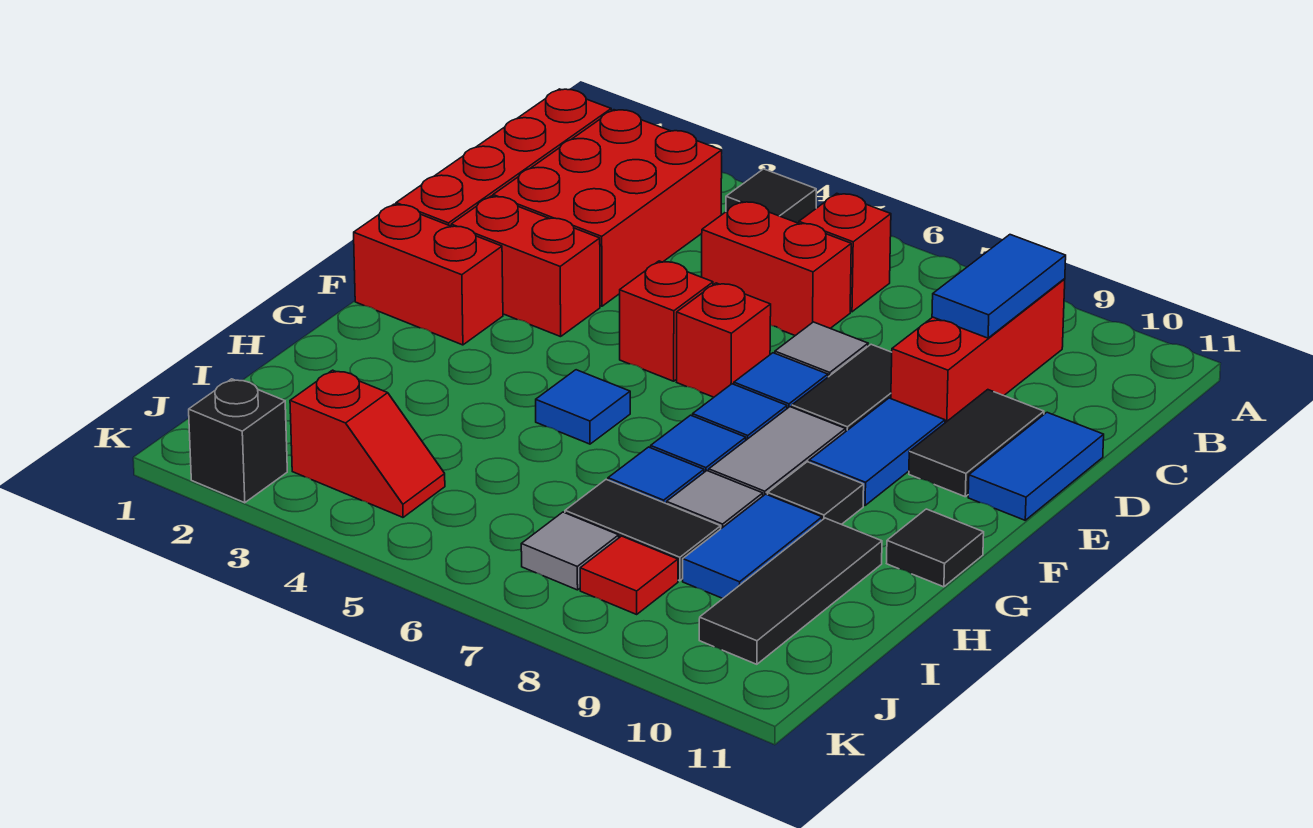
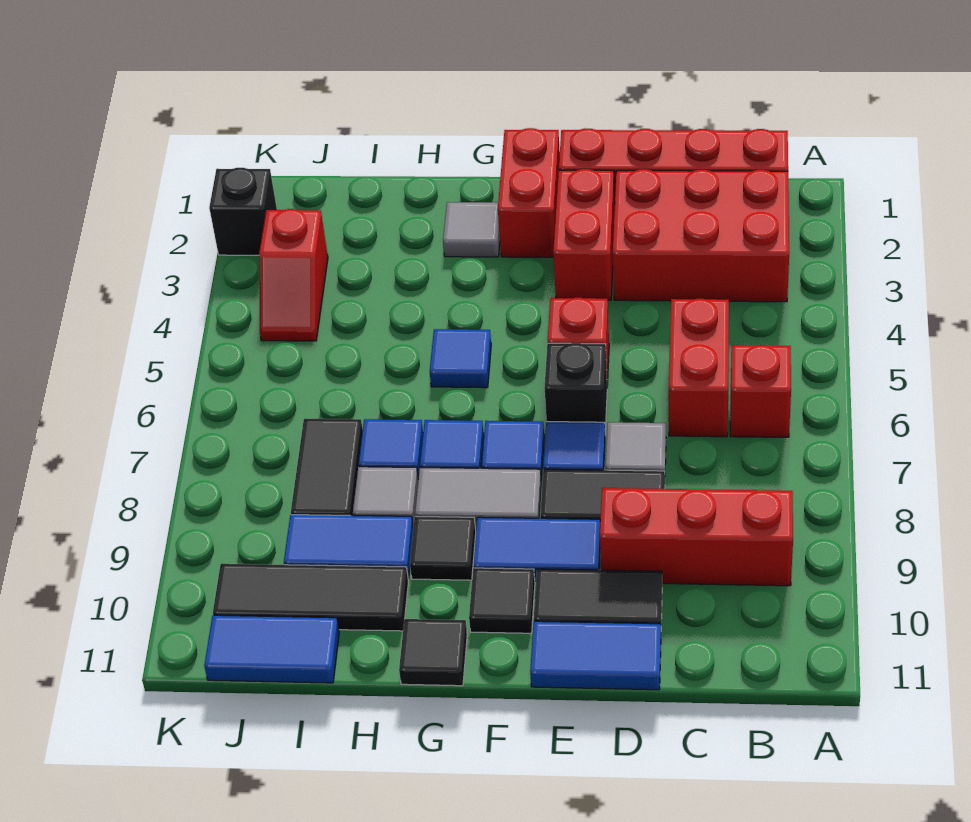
black tile A4 level 1 -> black tile F10 level 1
blue tile B9:C9 level 2 -> blue tile I11:J11 level 1
red brick E6 level 1 -> black brick E6 level 1
grey tile J7 level 1 -> grey tile G2 level 1
red tile J8 level 1 -> none

